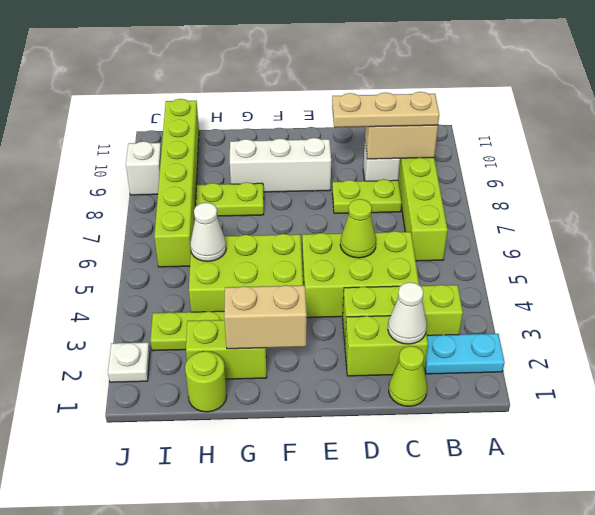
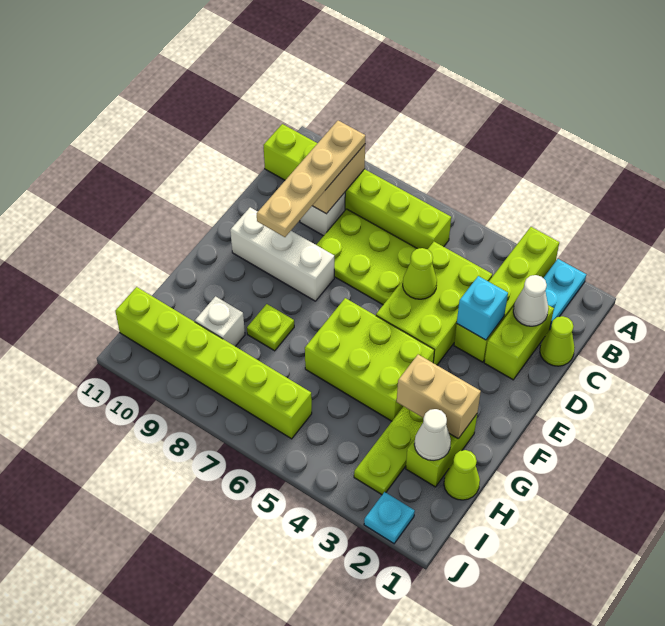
lime brick B3:D3 level 1 -> lime brick A3:D3 level 1
tan plate B9:D9 level 3 -> tan plate B9:E9 level 3
lime plate C8:D8 level 1 -> lime plate C6:D8 level 1
none -> cyan brick D3 level 2
white brick E9:G9 level 1 -> white brick E8:E10 level 1
tan brick F2:G2 level 2 -> tan brick G2:G3 level 2
lime brick F4:H5 level 1 -> lime brick F4:G6 level 1
lime plate G8:H8 level 1 -> lime plate G8 level 1
lime round brick H1 level 1 -> lime cone H1 level 1
white cone H5 level 2 -> white cone H2 level 2
white plate J2 level 1 -> cyan plate J2 level 1
white brick J9 level 1 -> white brick H9 level 1

